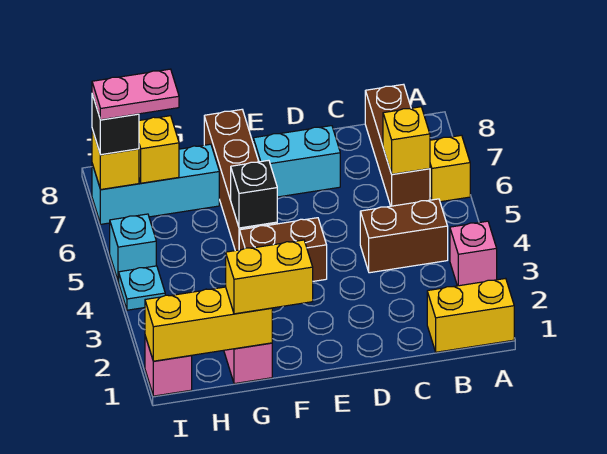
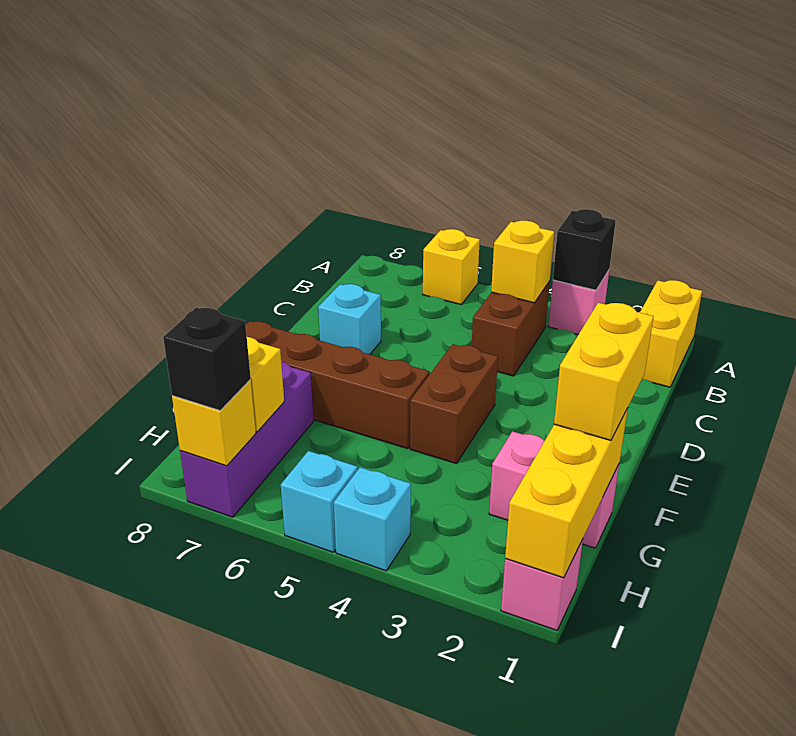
brown brick B6:B8 level 1 -> none
yellow brick B6 level 2 -> yellow brick B4 level 2
cyan brick D7:E7 level 1 -> cyan brick D7 level 1
black brick F5 level 2 -> black brick A3 level 2
cyan brick G7:I7 level 1 -> purple brick G7:I7 level 1
pink plate H7:I7 level 4 -> none
cyan plate I4 level 1 -> cyan brick I4 level 1

